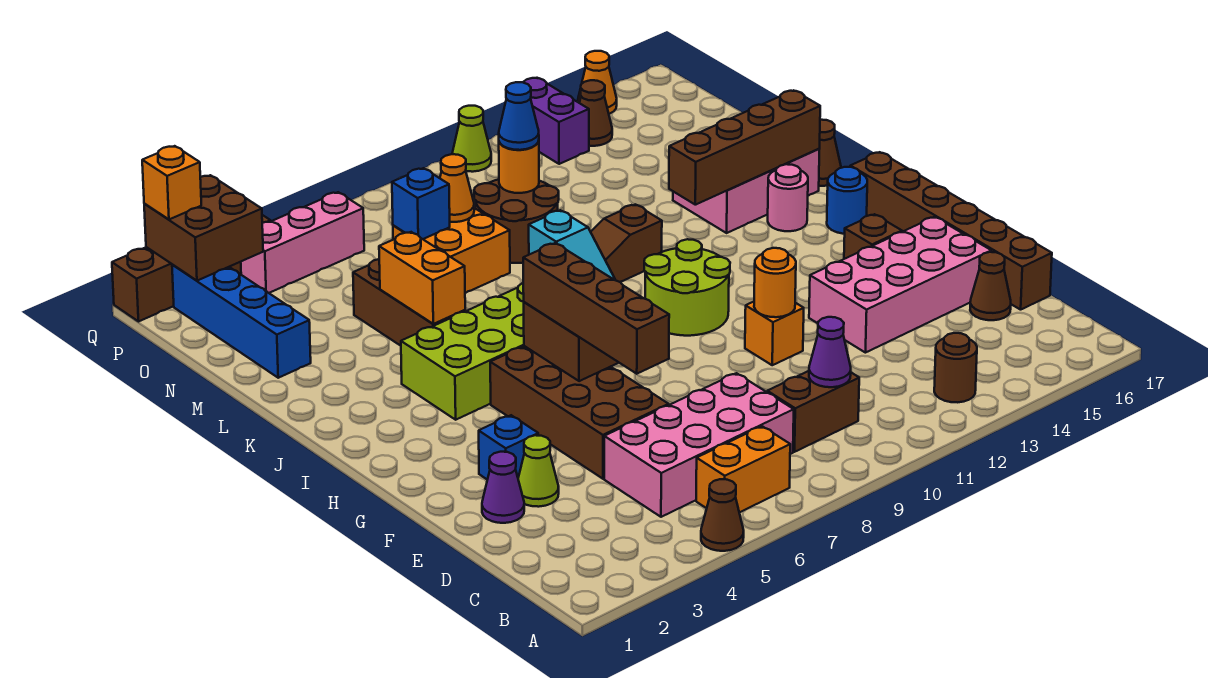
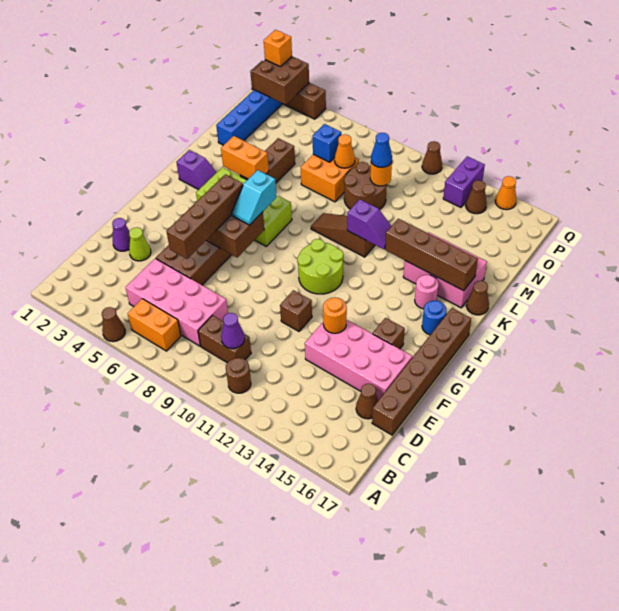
brown round brick B13 level 1 -> brown round brick B11 level 1
blue brick F3 level 1 -> none
orange brick F11 level 1 -> brown brick F11 level 1
orange round brick F11 level 2 -> orange round brick F13 level 2
none -> purple slope J2:J3 level 1 top 2
orange brick K5:L5 level 2 -> orange brick K4:K5 level 2
none -> purple slope K11:K12 level 2 top 11
pink brick P4:P6 level 1 -> none
lime cone Q11 level 1 -> brown cone Q11 level 1

